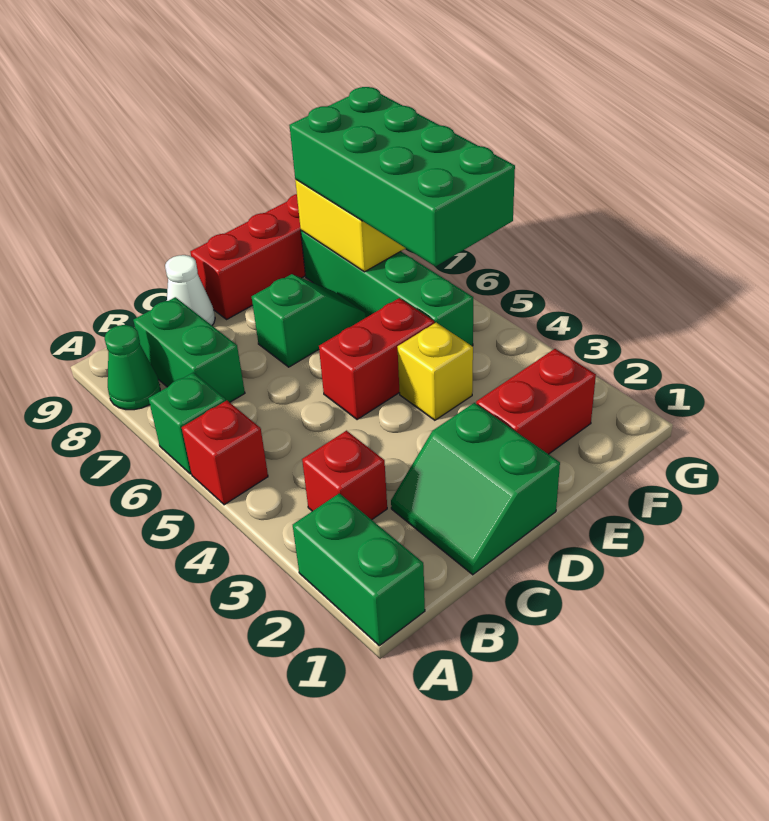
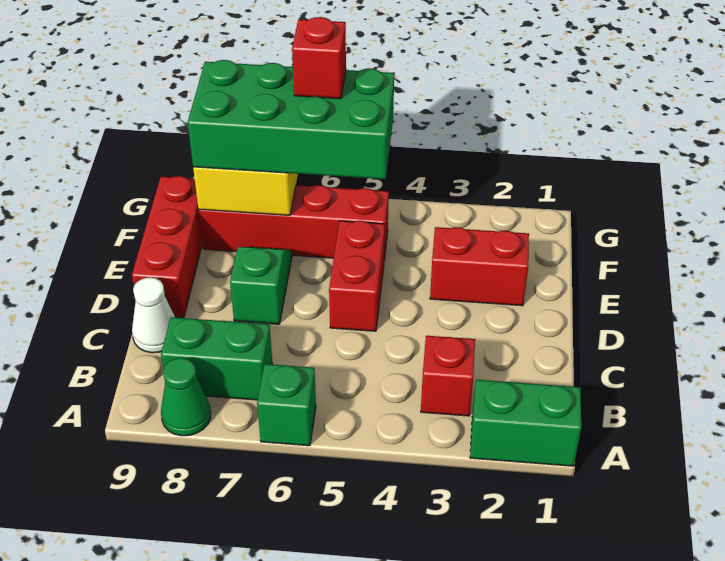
red brick A5 level 1 -> red brick G6 level 4
green slope C1:D2 level 1 top D -> none
red brick E2:F2 level 1 -> red brick E2:E3 level 1
yellow brick E4 level 1 -> none
green brick F5:F8 level 1 -> red brick F5:F8 level 1

